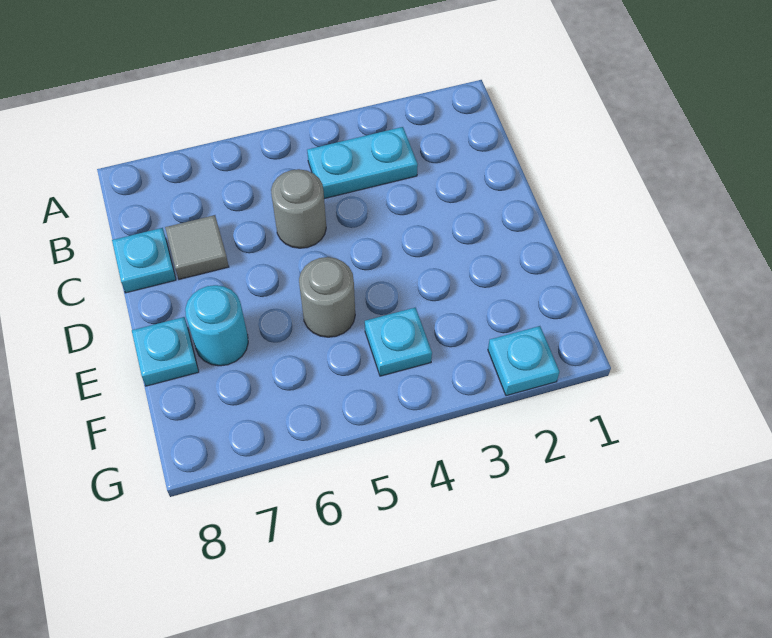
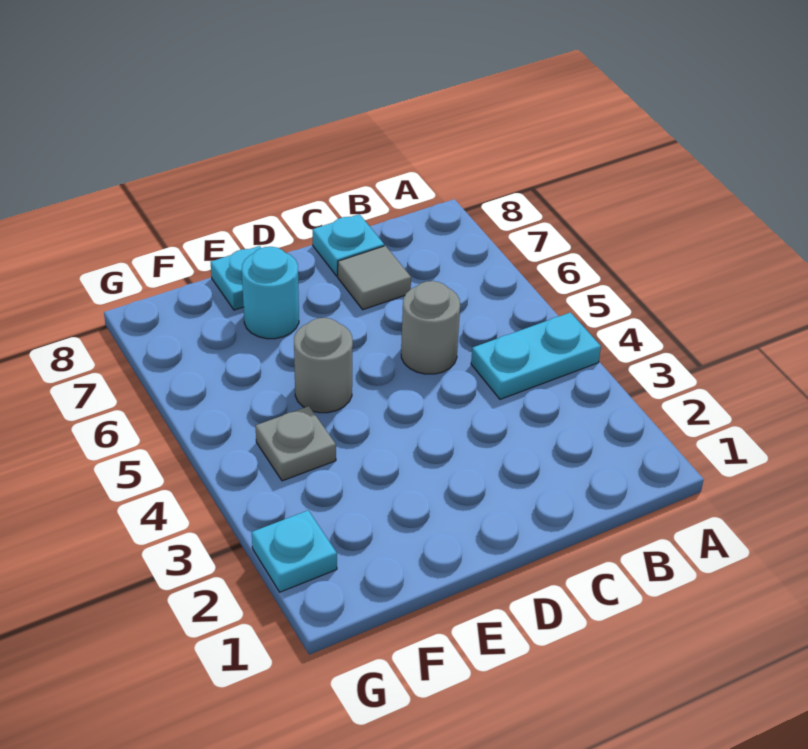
cyan plate B3:B4 level 1 -> cyan plate A4:B4 level 1
cyan plate F4 level 1 -> grey plate F4 level 1

